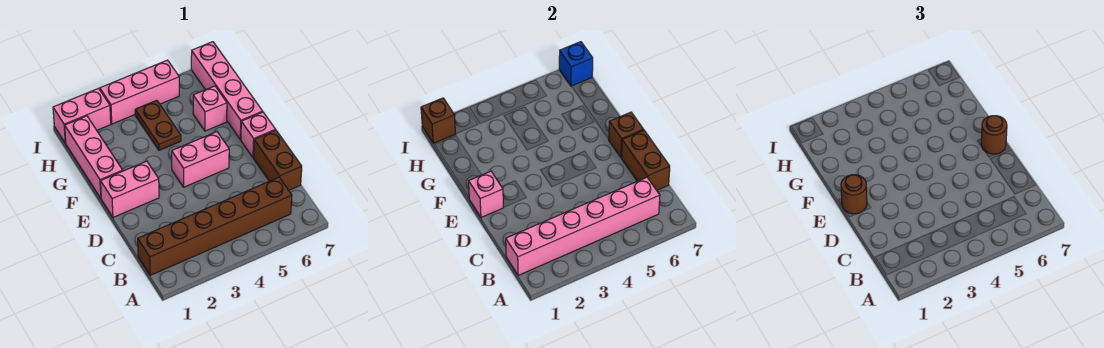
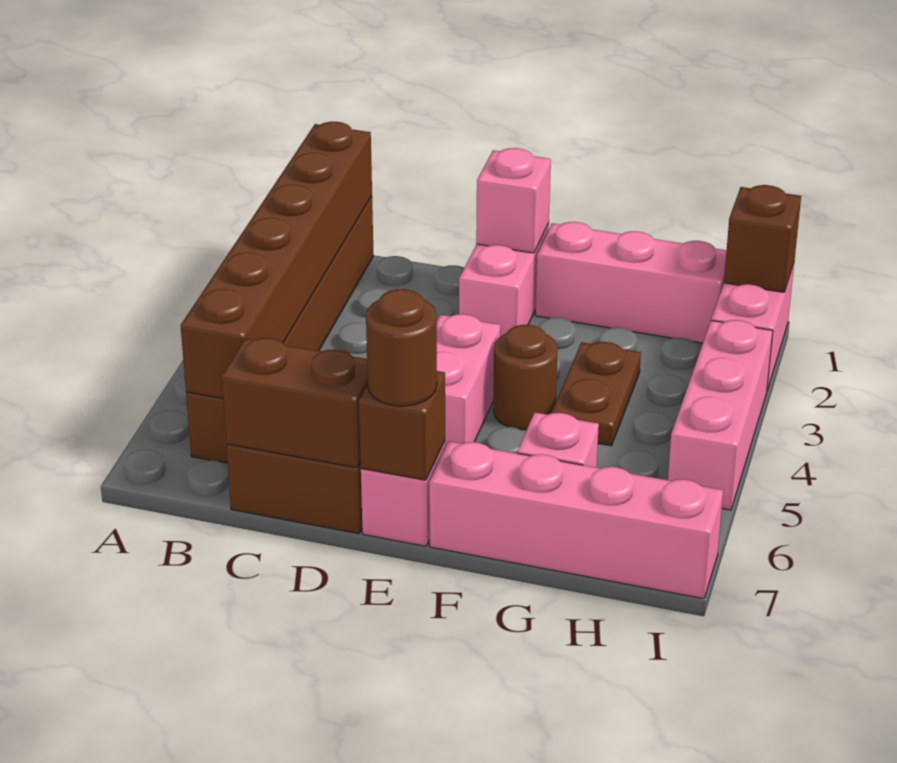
pink brick B1:B6 level 2 -> brown brick B1:B6 level 2
brown round brick E1 level 3 -> brown round brick F4 level 1
brown plate G4:H4 level 1 -> brown plate G3:G4 level 1
blue brick I7 level 2 -> none

